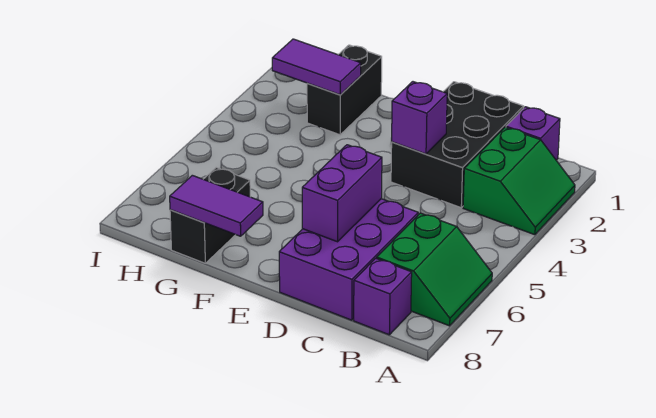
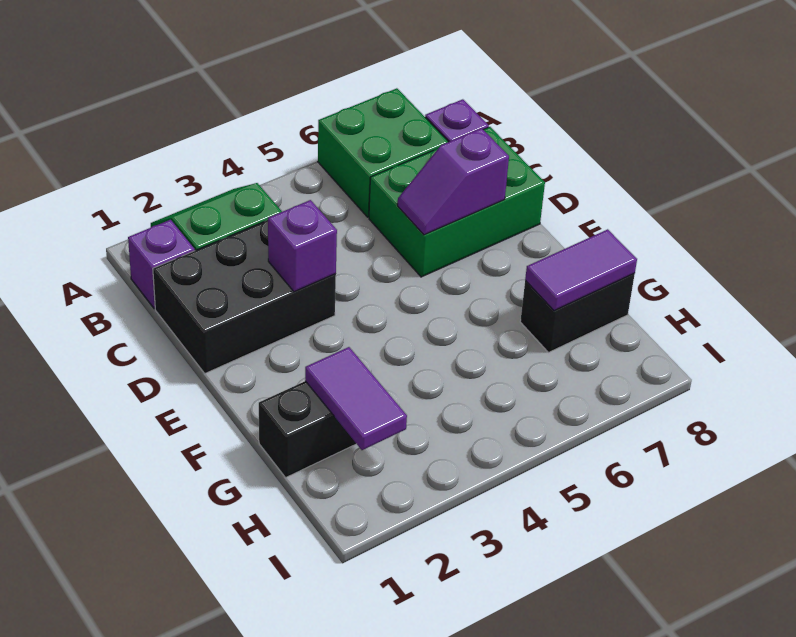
green slope A6:B7 level 1 top B -> green brick A6:B7 level 1
purple brick C6:D8 level 1 -> green brick C6:D8 level 1
purple brick D6:D7 level 2 -> purple slope D6:D7 level 2 top 7
purple tile F8:G8 level 2 -> purple tile G7:G8 level 2

